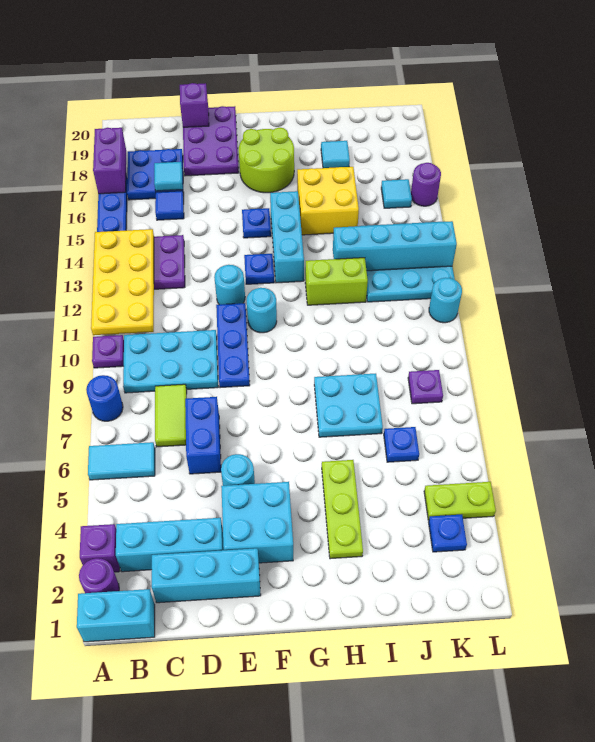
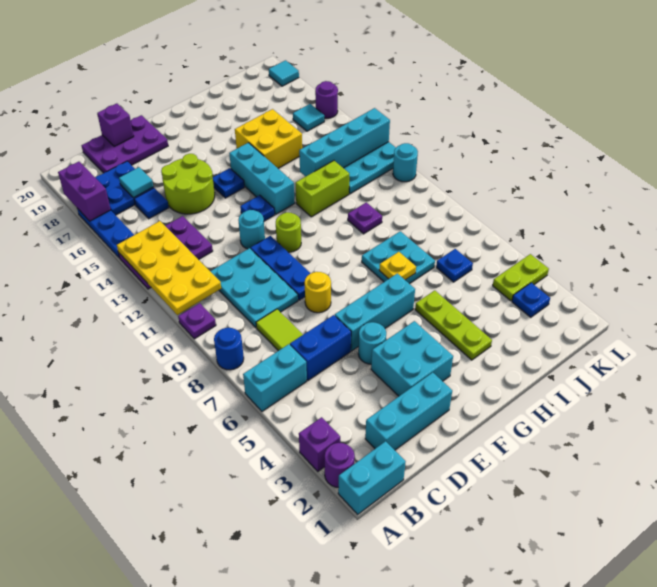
cyan tile A6:B6 level 1 -> cyan brick A6:B6 level 1
cyan brick B3:D3 level 1 -> cyan brick E6:G6 level 1
cyan plate B9:D10 level 1 -> cyan plate C9:D11 level 1
blue brick D6:D7 level 1 -> blue brick C6:D6 level 1
purple plate D18:E20 level 1 -> purple plate C19:E20 level 1
none -> yellow round brick E8 level 1
cyan round brick F11 level 1 -> lime round brick F11 level 1
lime round brick F17:G18 level 1 -> lime round brick D15:E16 level 1
none -> yellow plate H7 level 2
cyan tile I18 level 1 -> cyan tile L19 level 1
purple plate K8 level 1 -> purple plate I10 level 1

